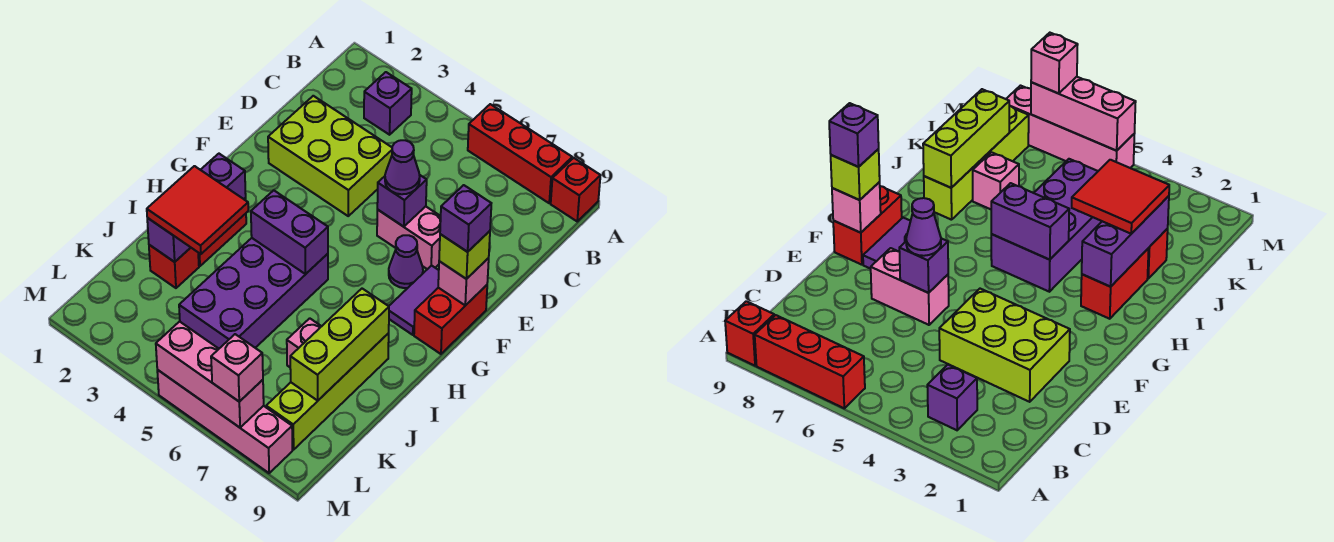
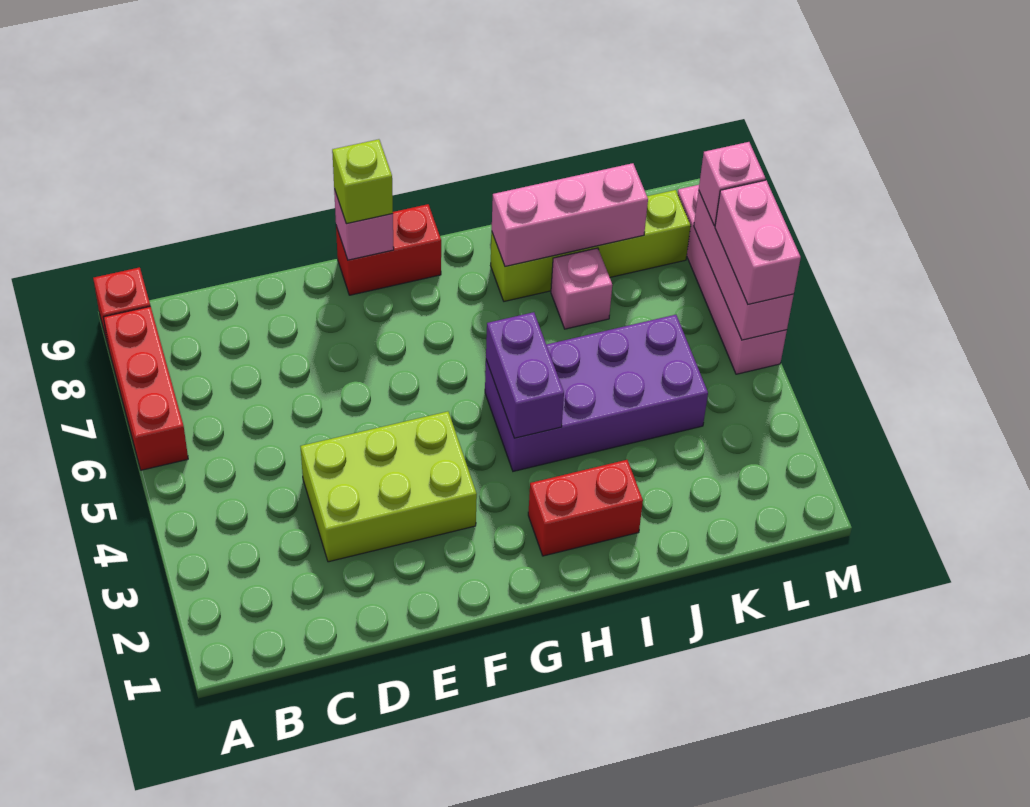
purple brick B3 level 1 -> none
lime brick D2:E4 level 1 -> lime brick D3:F4 level 1
pink brick E6:E7 level 1 -> pink brick M5:M6 level 3
purple brick E6 level 2 -> none
purple cone E6 level 3 -> none
purple cone F7 level 1 -> none
purple tile F8:G8 level 1 -> none
purple brick F9 level 4 -> none
purple brick H2:J2 level 2 -> none
red tile I2:J3 level 3 -> none
lime brick I8:K8 level 2 -> pink brick I8:K8 level 2
red brick J2 level 1 -> none

